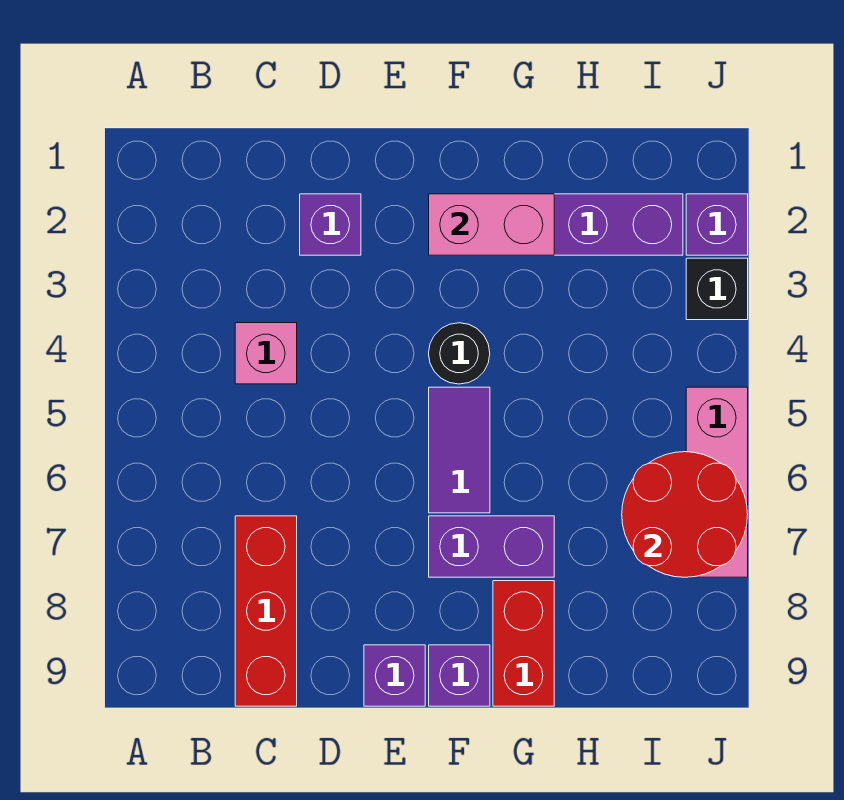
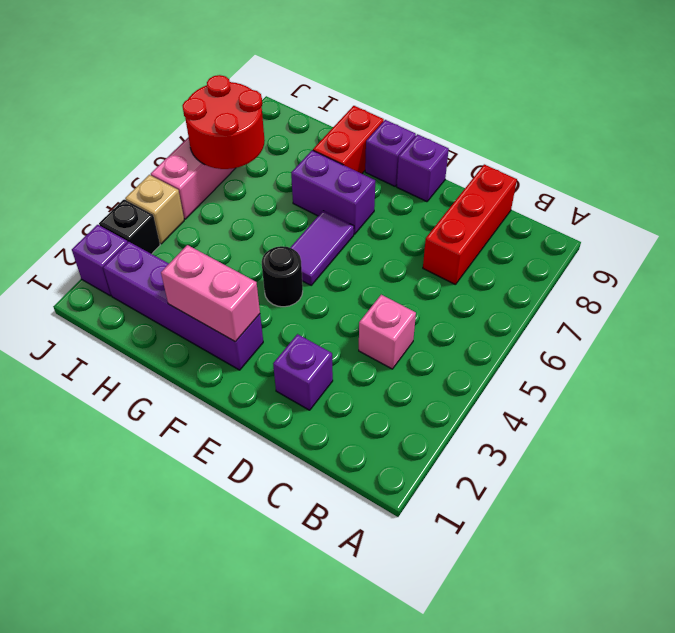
none -> tan brick J4 level 1

